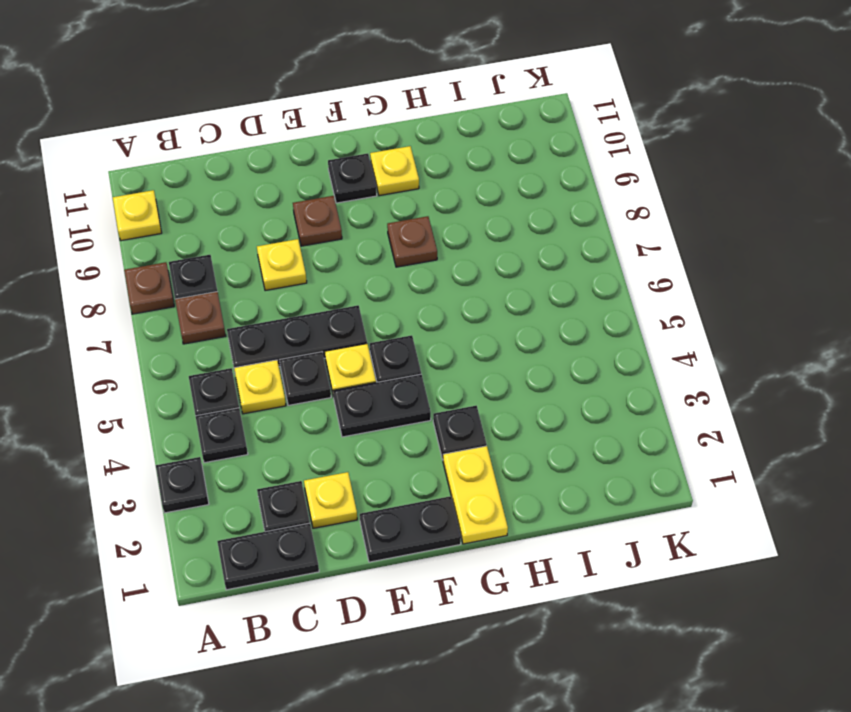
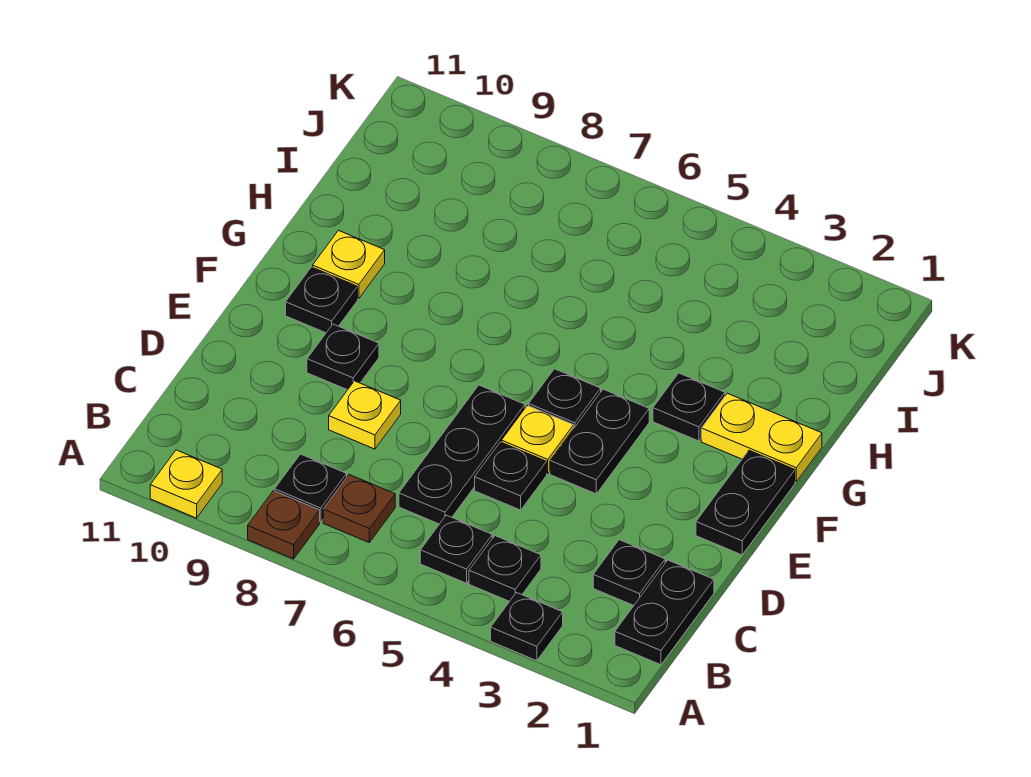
yellow plate C5 level 1 -> none
yellow plate D2 level 1 -> none
brown plate E9 level 1 -> black plate E9 level 1
brown plate G8 level 1 -> none

